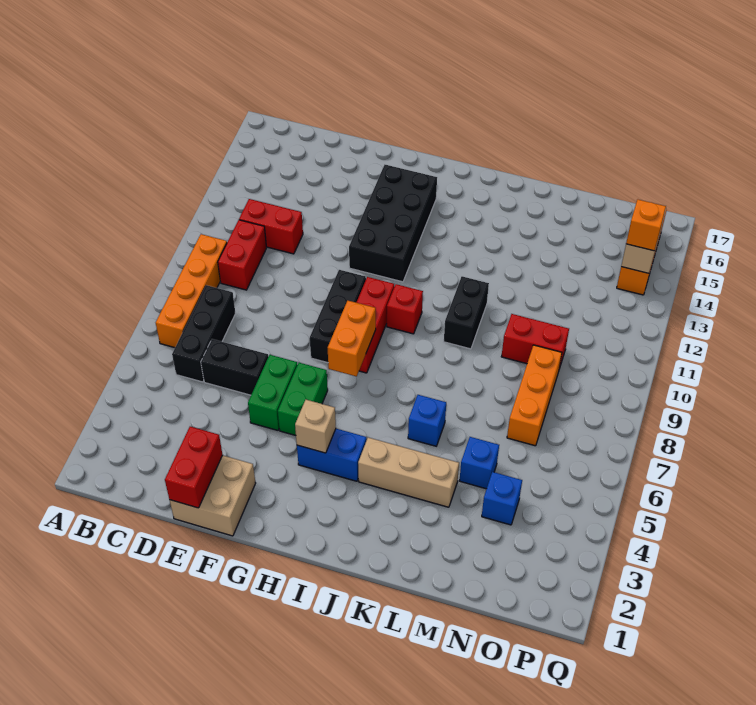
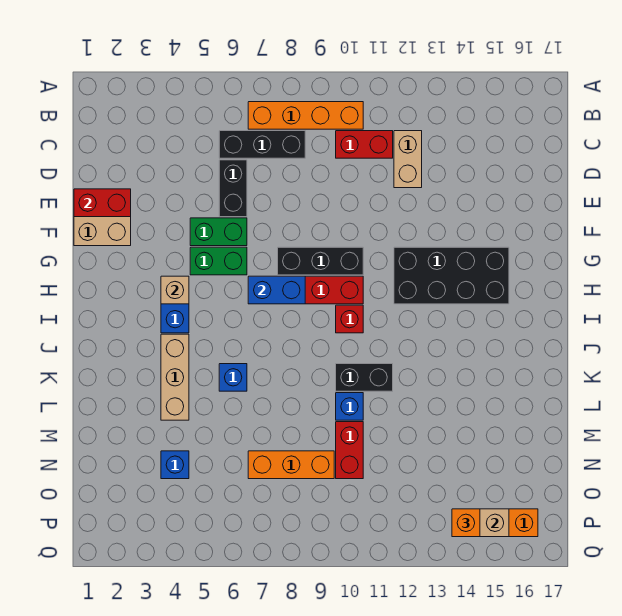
red brick C12:D12 level 1 -> tan brick C12:D12 level 1
orange brick H7:H8 level 2 -> blue brick H7:H8 level 2
blue brick M5 level 1 -> blue brick L10 level 1

